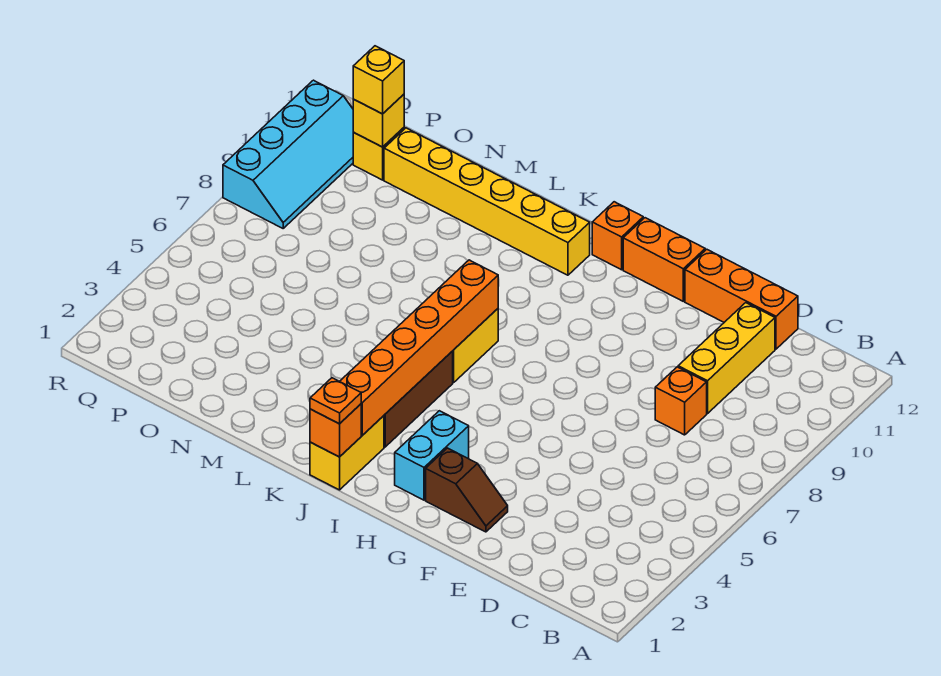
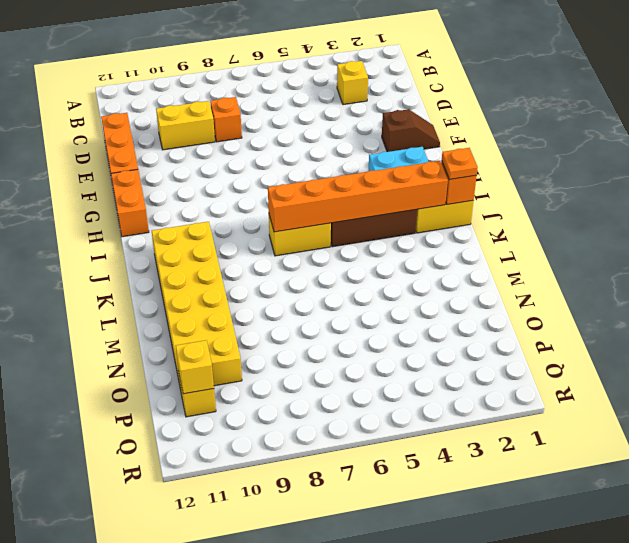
yellow brick D9:D11 level 1 -> yellow brick D9:D10 level 1
brown slope F2:G2 level 1 top G -> brown slope F1:F2 level 1 top 2
orange brick I12 level 1 -> none
yellow brick J11:O11 level 1 -> yellow brick J10:O11 level 1
yellow brick P11 level 3 -> yellow brick C3 level 1
cyan slope Q8:R11 level 1 top R -> none

